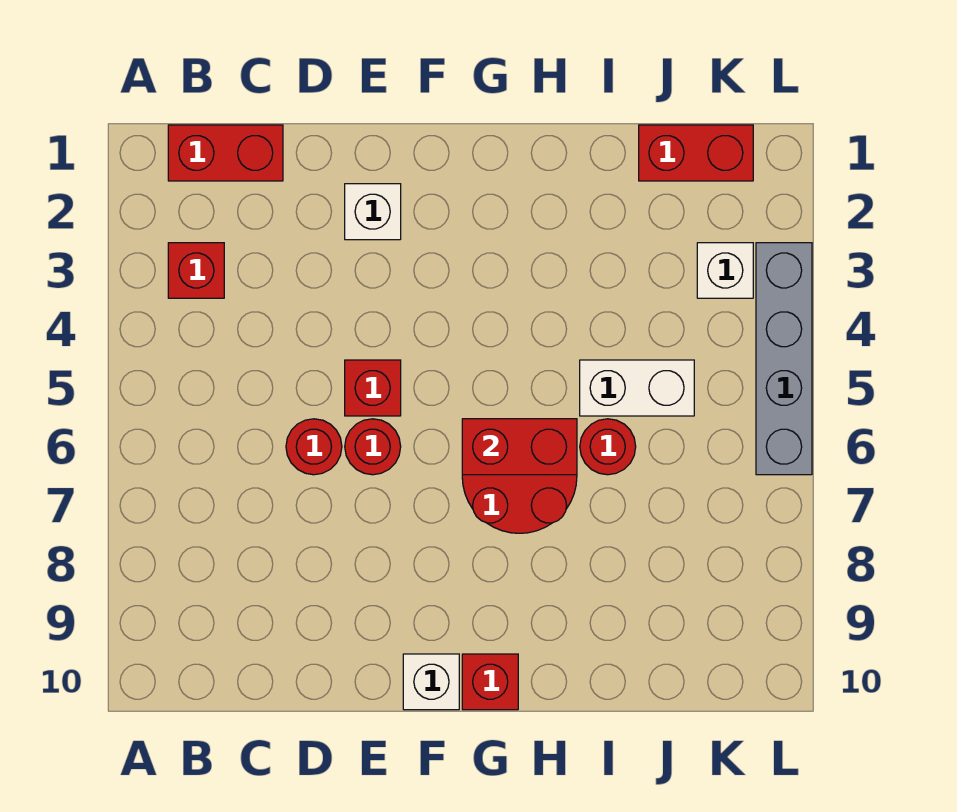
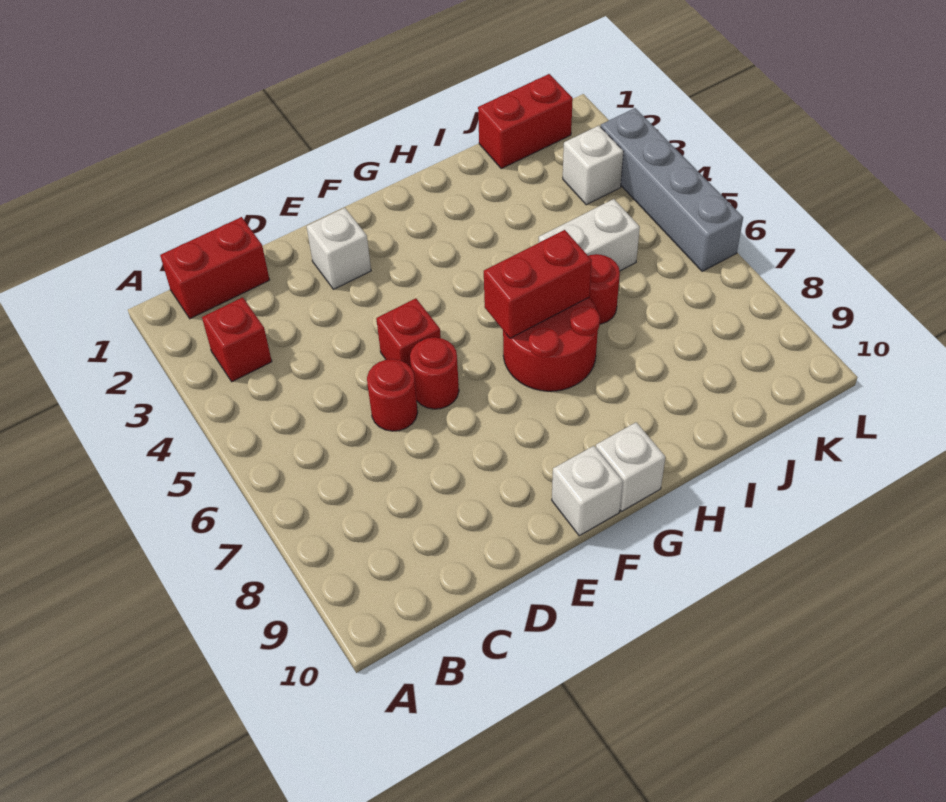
red brick G10 level 1 -> white brick G10 level 1

